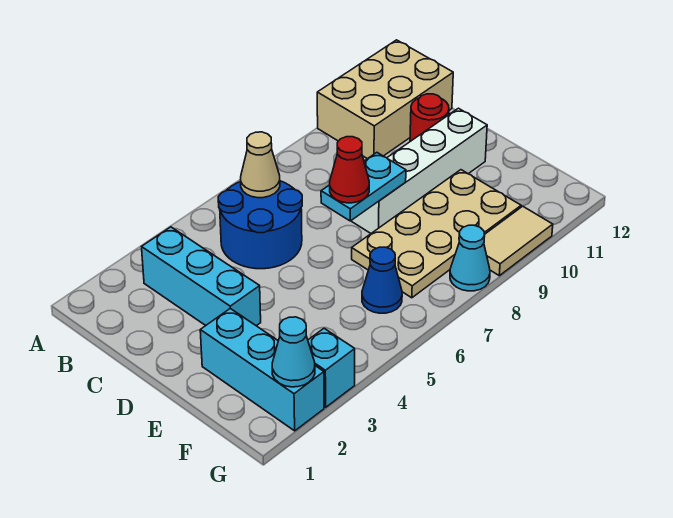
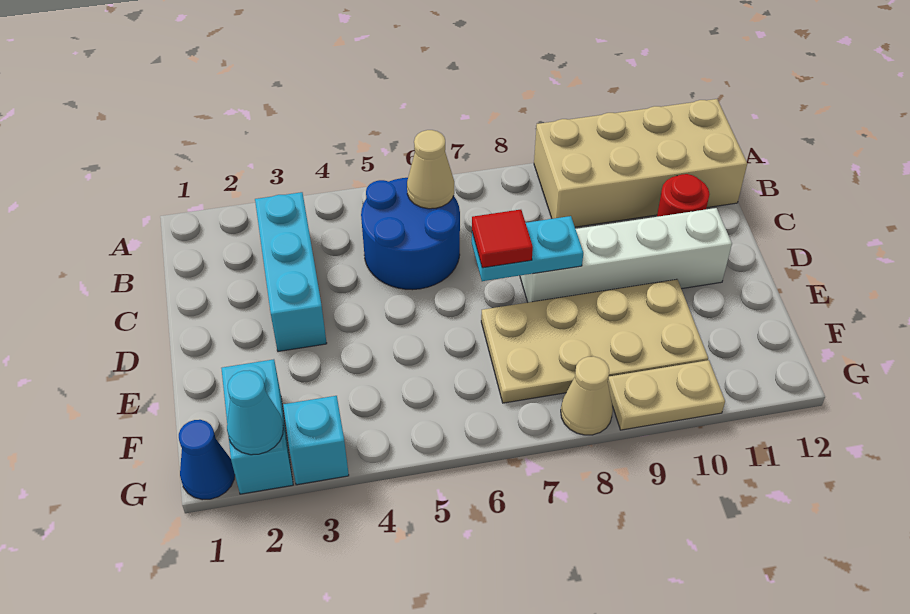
tan brick A10:B12 level 1 -> tan brick A9:B12 level 1
red cone D7 level 3 -> red tile D7 level 3
cyan brick E2:G2 level 1 -> cyan brick F2:G2 level 1
blue cone F6 level 1 -> blue cone G1 level 1
cyan cone G8 level 1 -> tan cone G8 level 1
tan tile G9:G10 level 1 -> tan plate G9:G10 level 1

